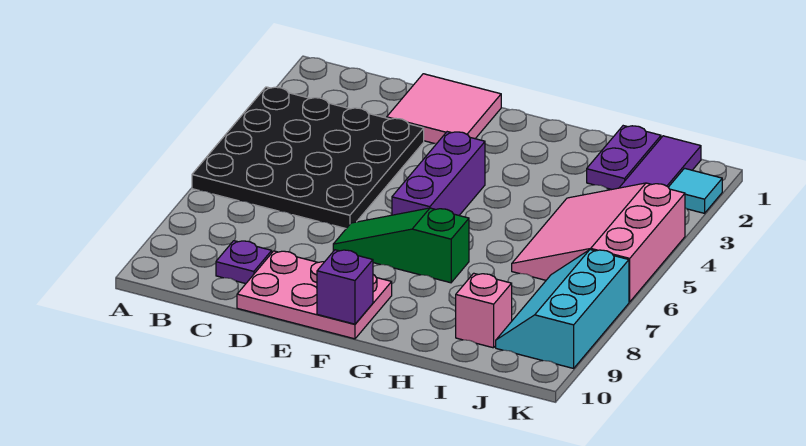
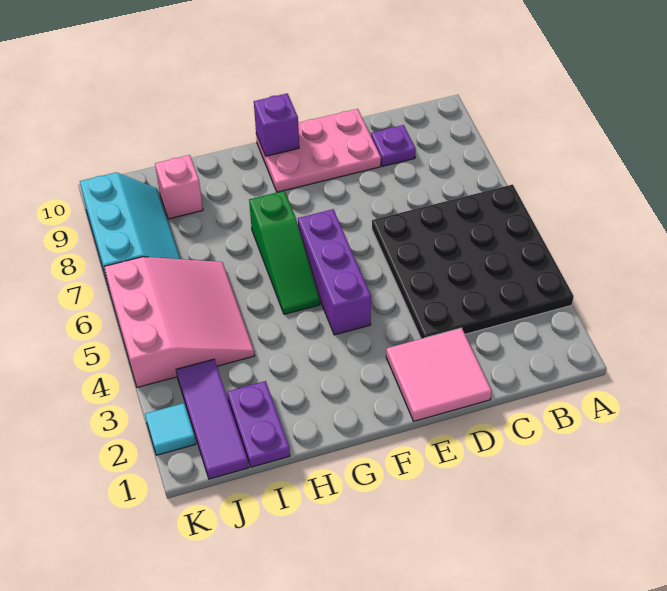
green slope E7:G7 level 1 top G -> green slope G5:G7 level 1 top 7

